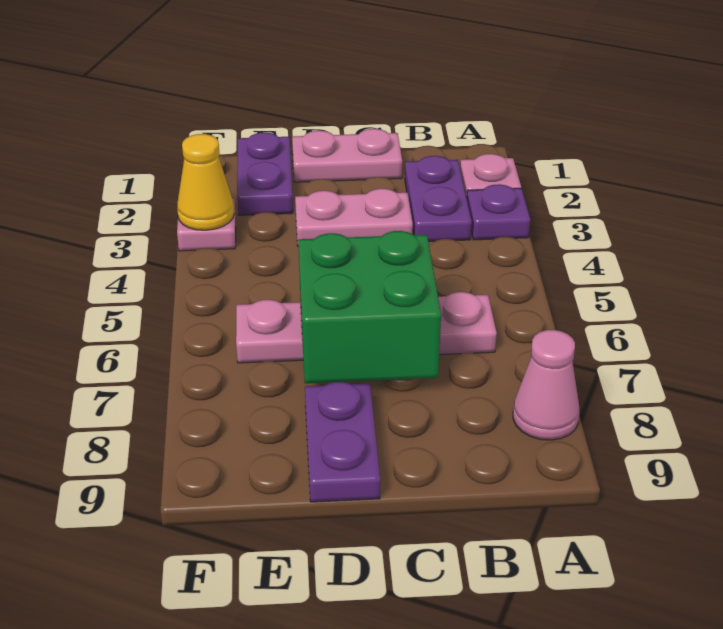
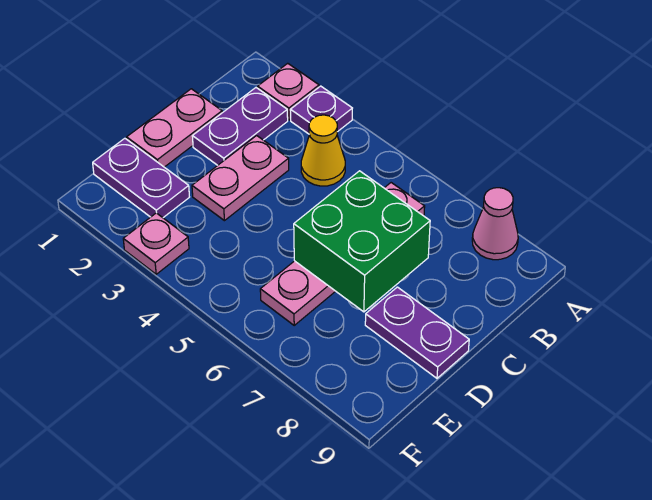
purple plate B2:B3 level 1 -> purple plate B2:C2 level 1
yellow cone F3 level 2 -> yellow cone B4 level 1

